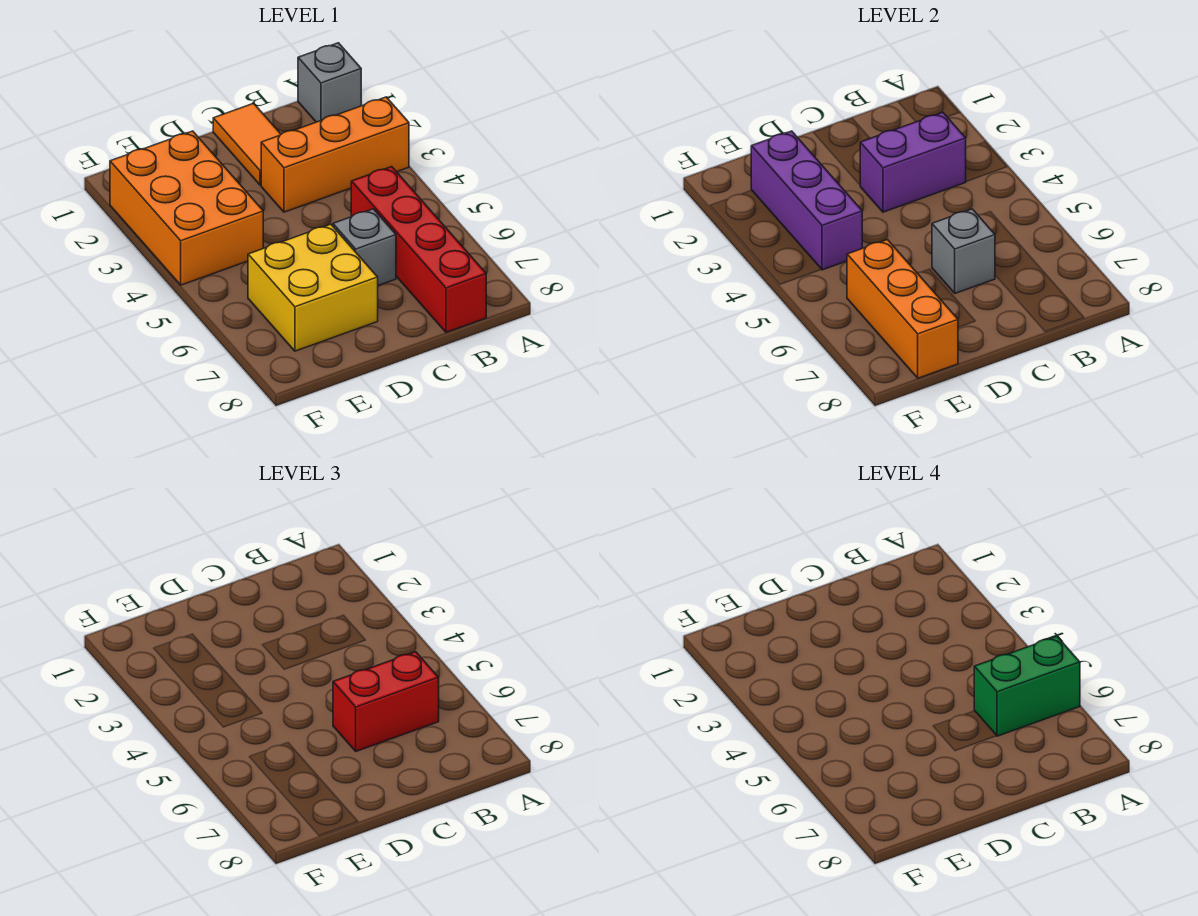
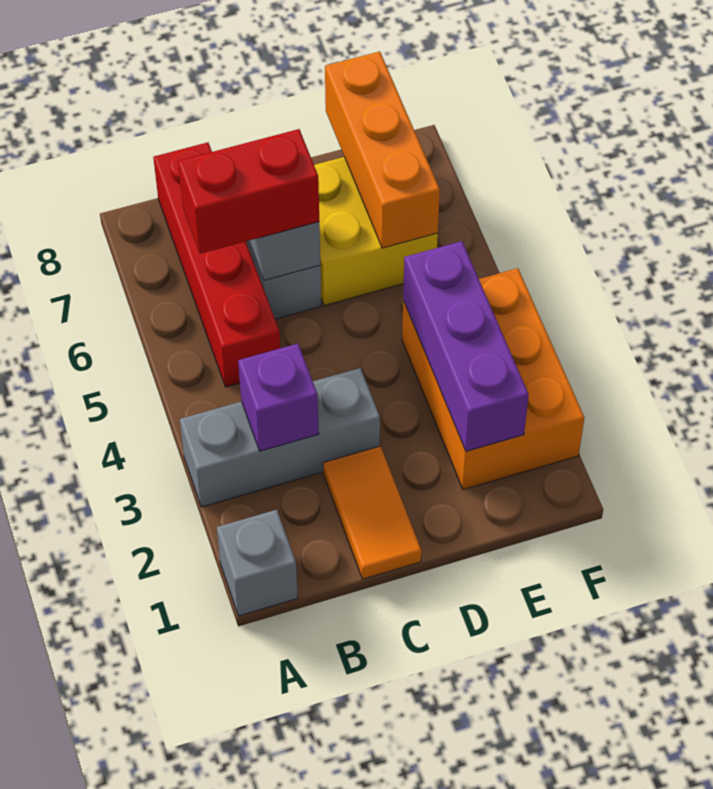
orange brick A3:C3 level 1 -> grey brick A3:C3 level 1
green brick A6:B6 level 4 -> none
purple brick B3:C3 level 2 -> purple brick B3 level 2

